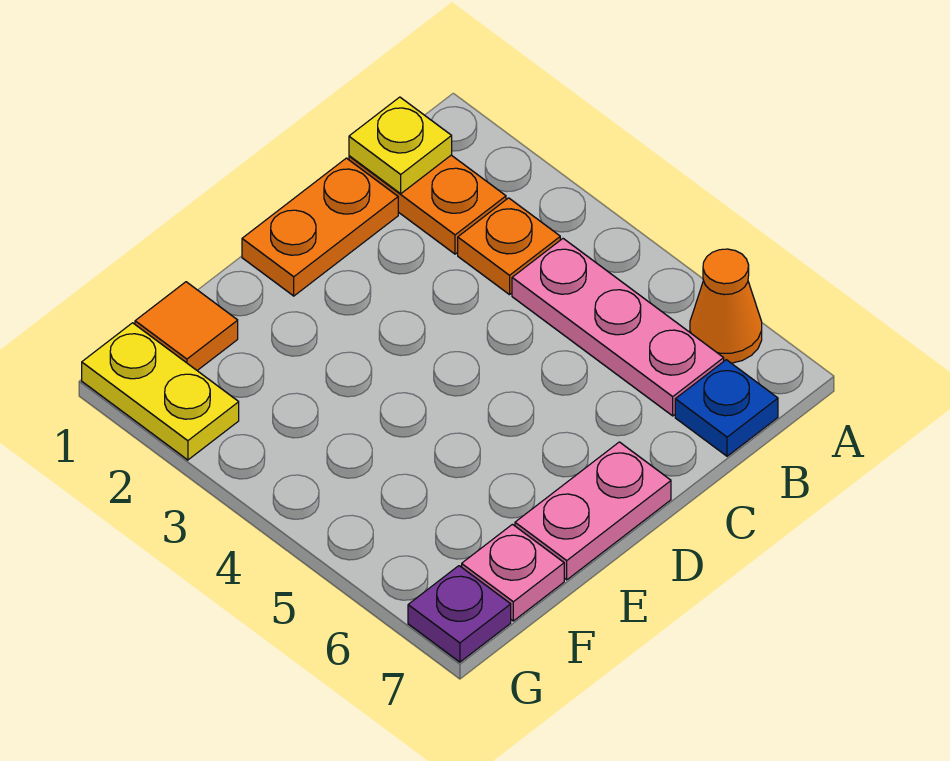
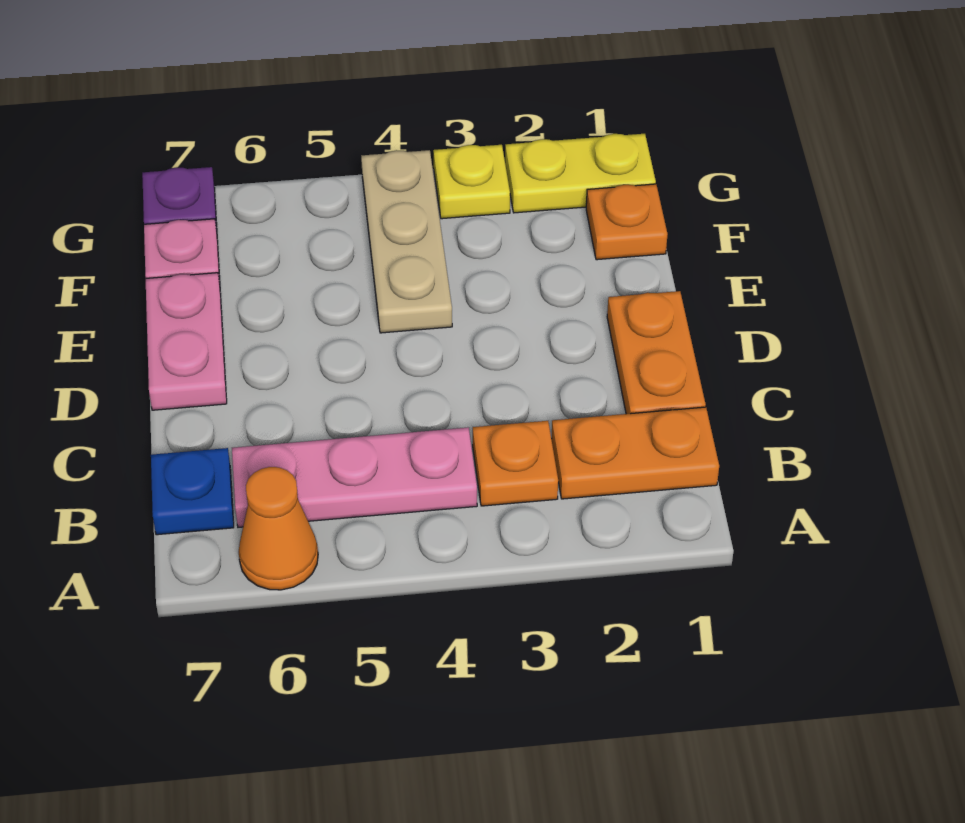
yellow plate B1 level 2 -> yellow plate G3 level 1
none -> tan plate E4:G4 level 1
orange tile F1 level 1 -> orange plate F1 level 1

